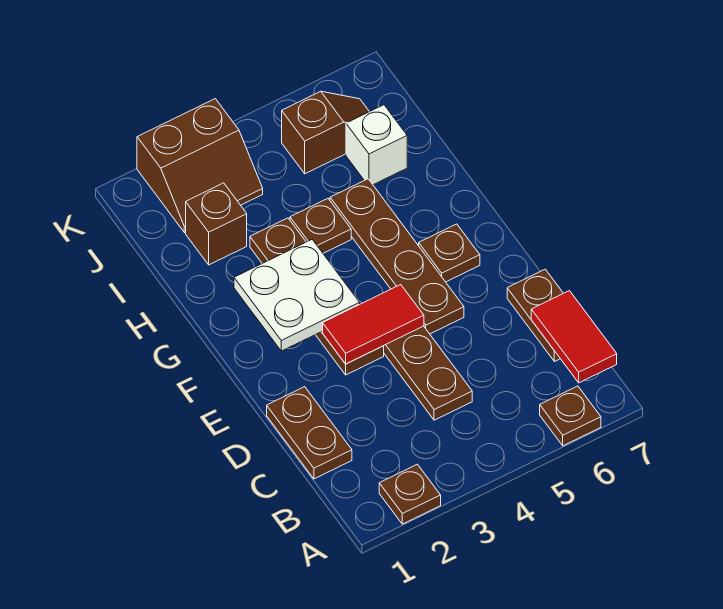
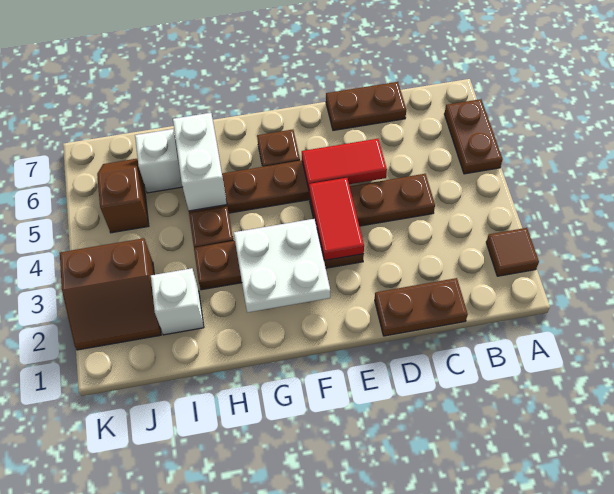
brown plate A2 level 1 -> brown tile A2 level 1
brown plate A6 level 1 -> brown plate A5:A6 level 1
red tile B7:C7 level 2 -> red tile D5:E5 level 2
none -> white brick H5:H6 level 2
brown brick I2 level 1 -> white brick I2 level 1
brown slope J2:K3 level 1 top K -> brown slope J2:K3 level 1 top 3

